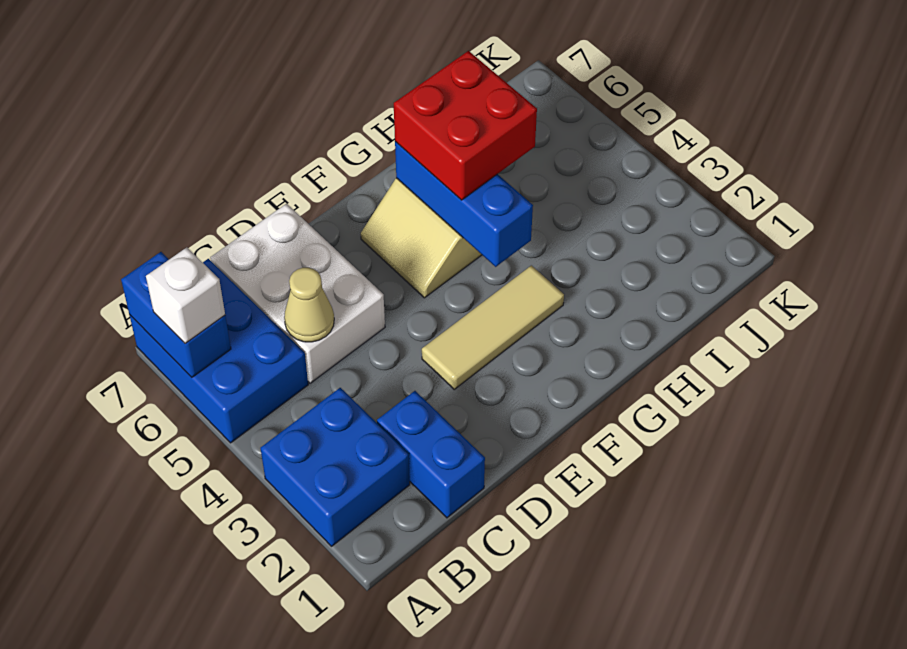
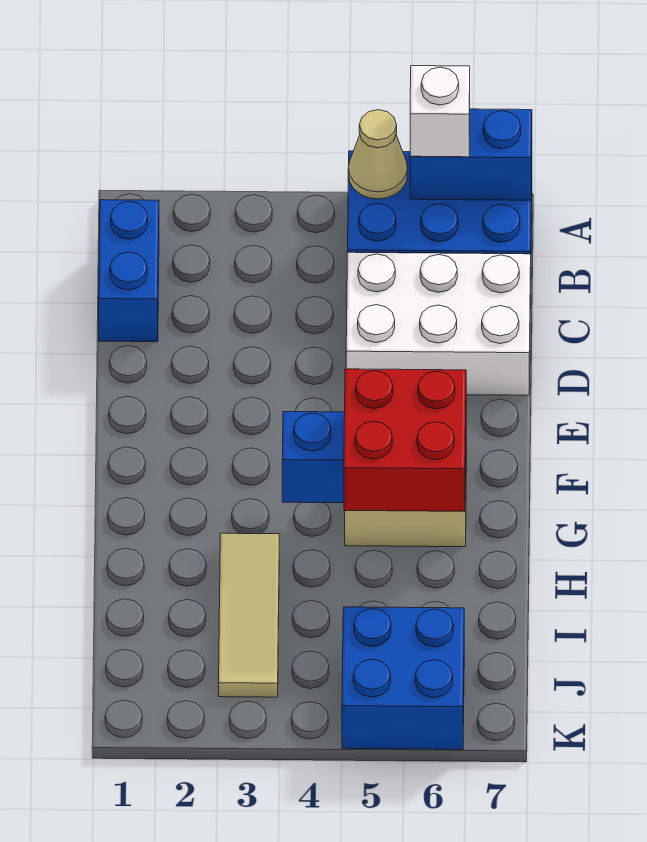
blue brick A2:B3 level 1 -> blue brick J5:K6 level 1
blue brick C1:C2 level 1 -> blue brick B1:C1 level 1
tan cone C5 level 2 -> tan cone A5 level 2
tan tile E3:G3 level 1 -> tan tile H3:J3 level 1

